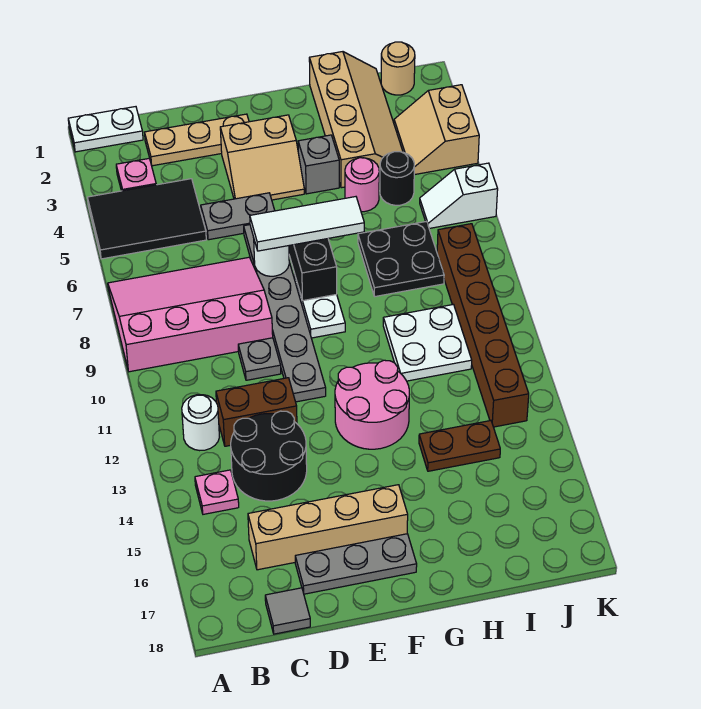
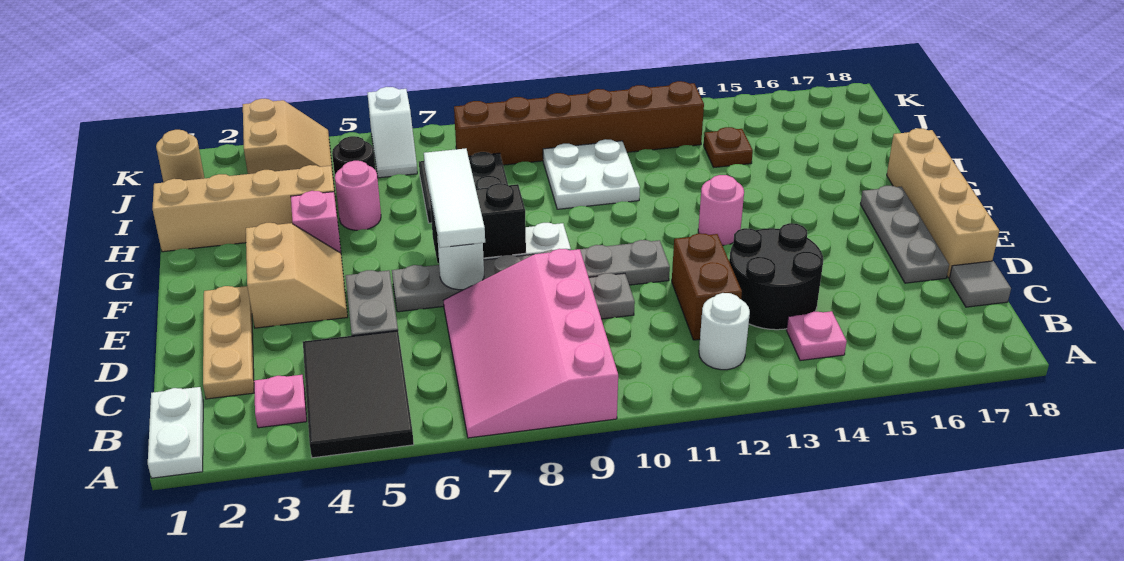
tan brick C16:F16 level 1 -> tan brick D18:G18 level 1
pink round brick F12:G13 level 1 -> pink round brick F13 level 1
grey brick G4 level 1 -> pink brick G4 level 1
brown plate H14:I14 level 1 -> brown plate I14 level 1
tan slope J3:K4 level 1 top K -> tan slope J3:K4 level 1 top 3

